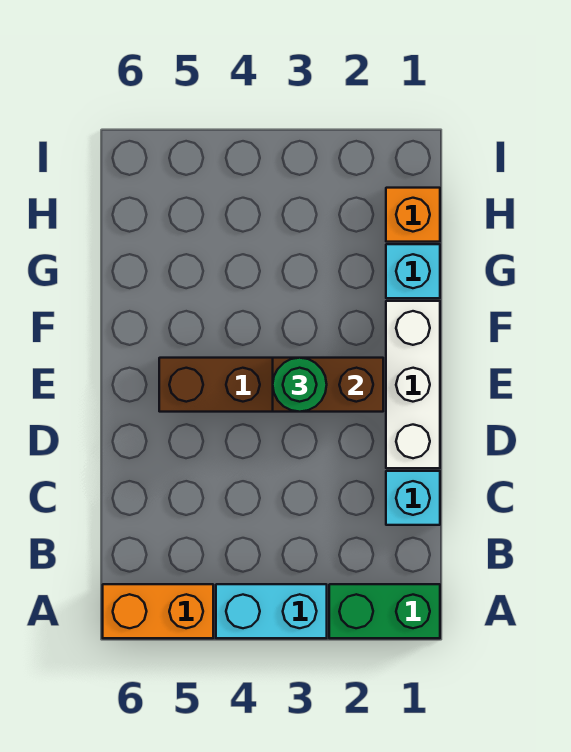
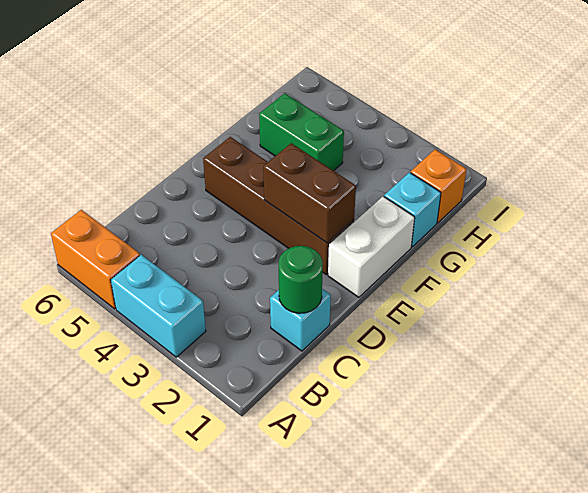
green brick A1:A2 level 1 -> green brick G4:G5 level 1
white brick D1:F1 level 1 -> white brick E1:F1 level 1
green round brick E3 level 3 -> green round brick C1 level 2

